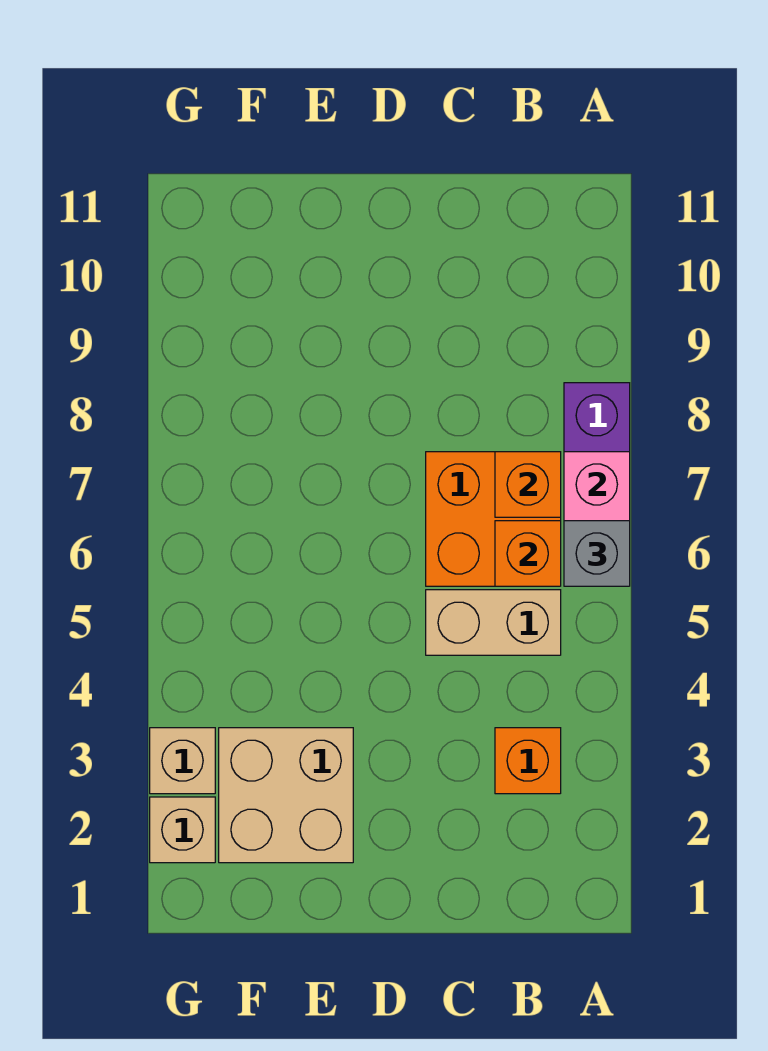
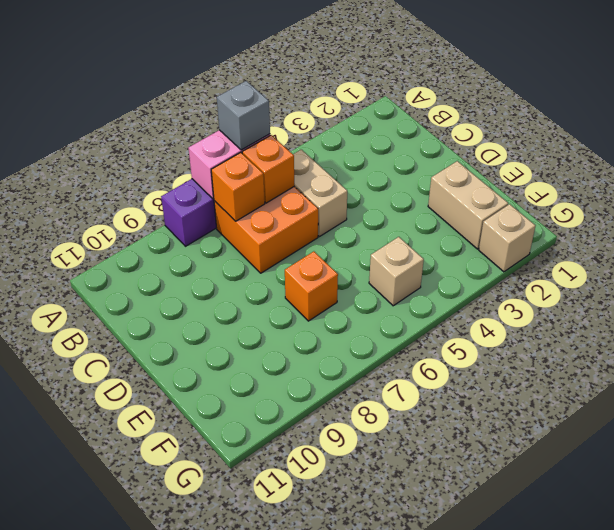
orange brick B3 level 1 -> orange brick E7 level 1
tan brick E2:F3 level 1 -> tan brick E2:F2 level 1
tan brick G3 level 1 -> tan brick F5 level 1

